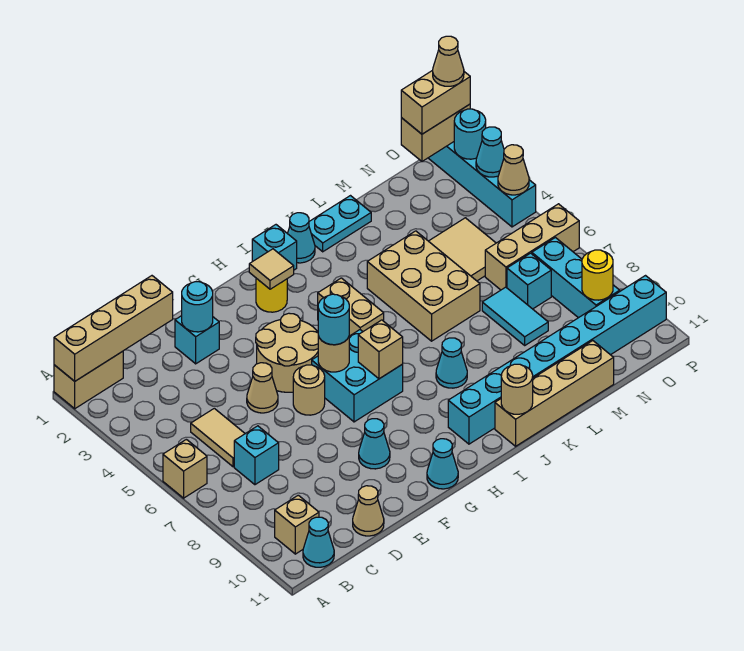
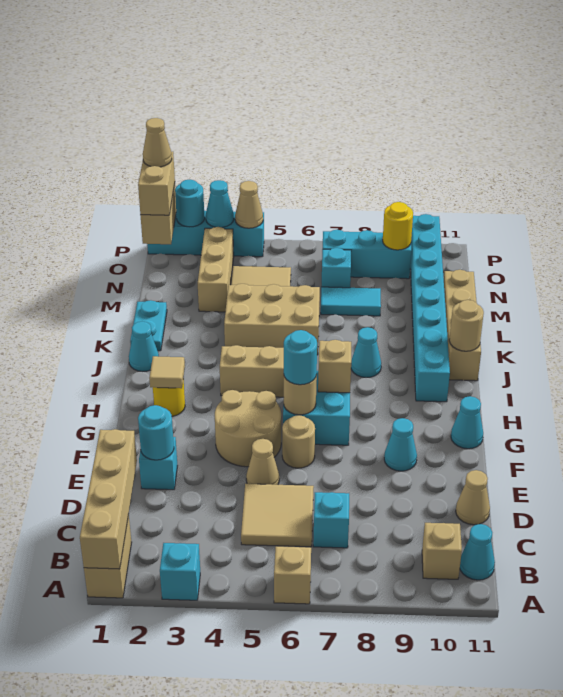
tan tile C5:C6 level 1 -> tan tile C5:D6 level 1
cyan brick I1 level 1 -> cyan brick A3 level 1
tan brick N6:P6 level 1 -> tan brick M3:O3 level 1

